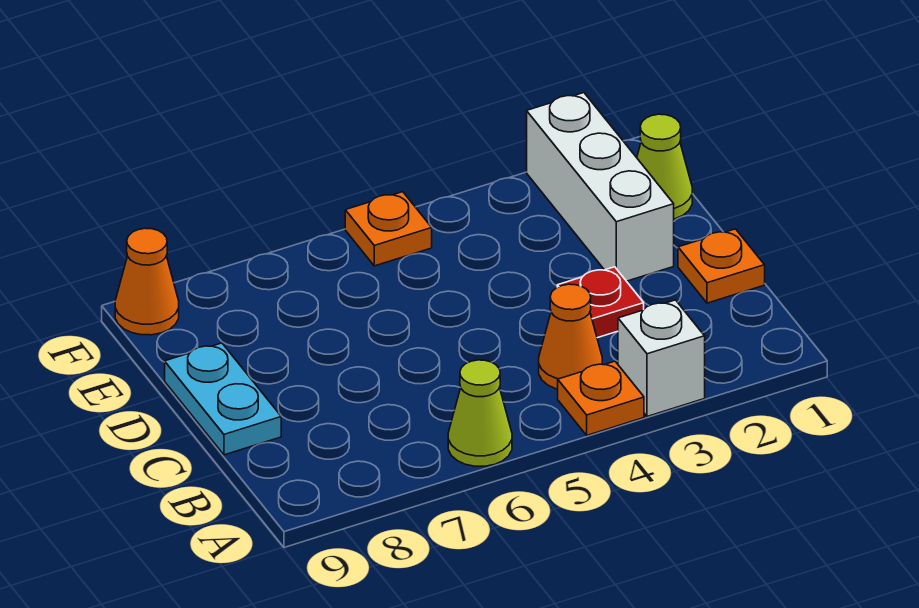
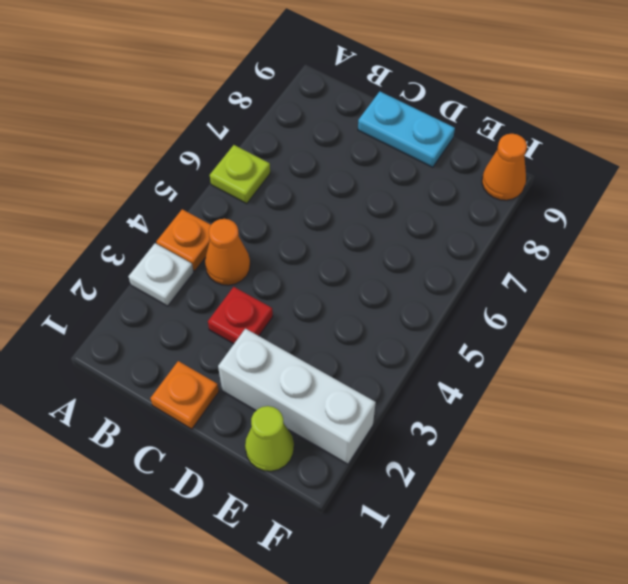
white brick A3 level 1 -> white plate A3 level 1
lime cone A6 level 1 -> lime plate A6 level 1
orange plate F5 level 1 -> none

